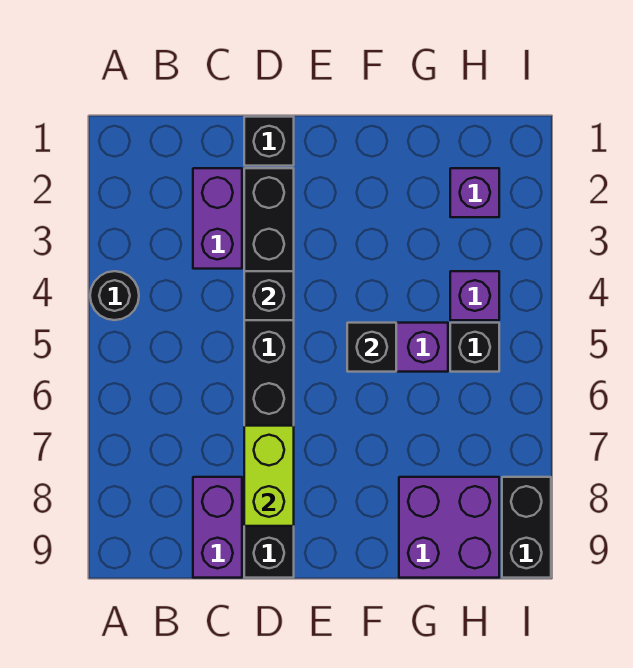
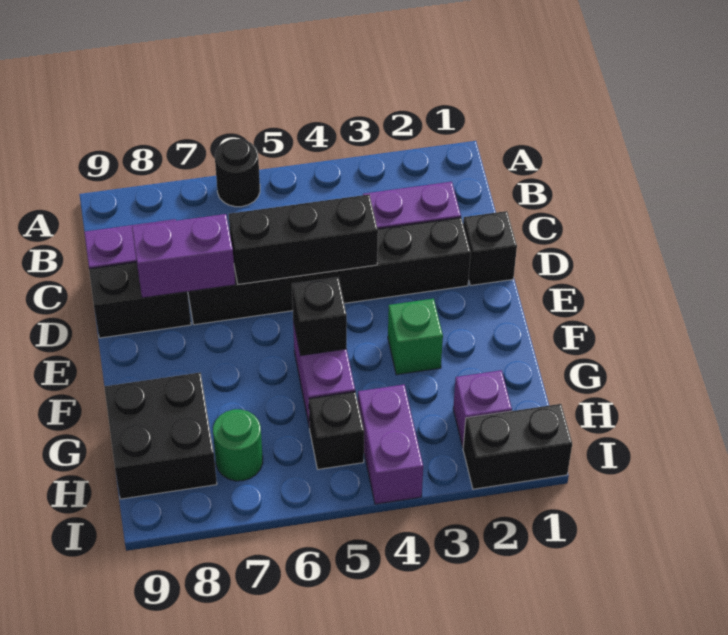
black round brick A4 level 1 -> black round brick A6 level 1
black brick D4 level 2 -> black brick D4:D6 level 2
lime brick D7:D8 level 2 -> purple brick D7:D8 level 2
none -> green brick F3 level 1
purple brick G8:H9 level 1 -> black brick G8:H9 level 1
purple brick H4 level 1 -> purple brick H4:I4 level 1
none -> green round brick H7 level 1
black brick I8:I9 level 1 -> black brick I1:I2 level 1

